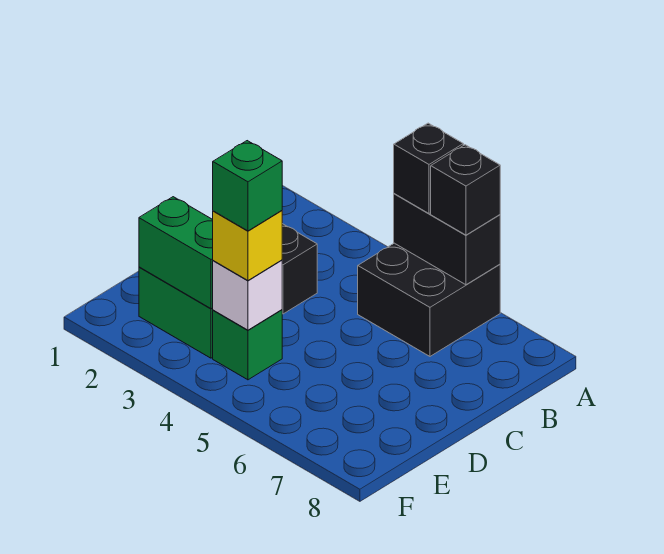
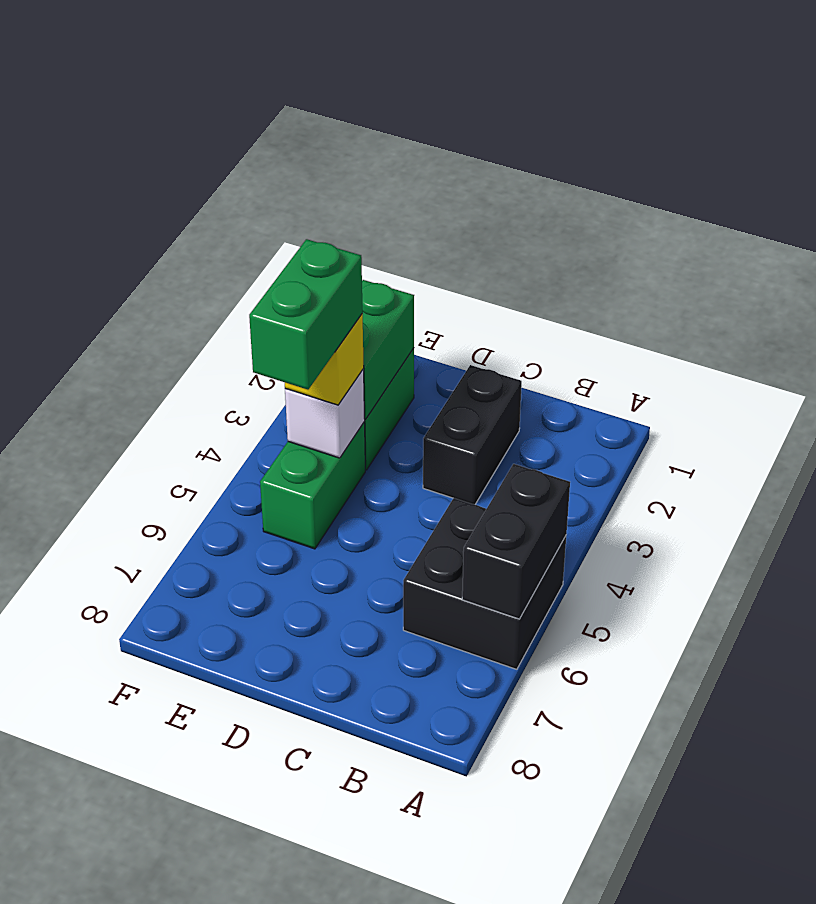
black brick A5 level 3 -> none
black brick A6 level 3 -> none
green brick E4 level 1 -> green brick E4:E5 level 1
green brick E4 level 4 -> green brick E4:E5 level 4

